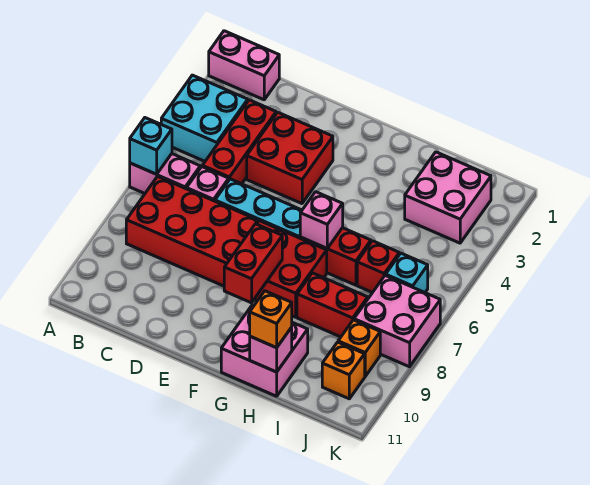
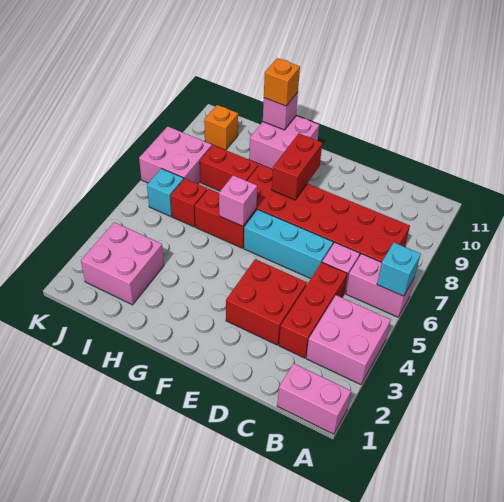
cyan brick A3:B4 level 1 -> pink brick A3:B4 level 1
orange brick J9 level 1 -> none

